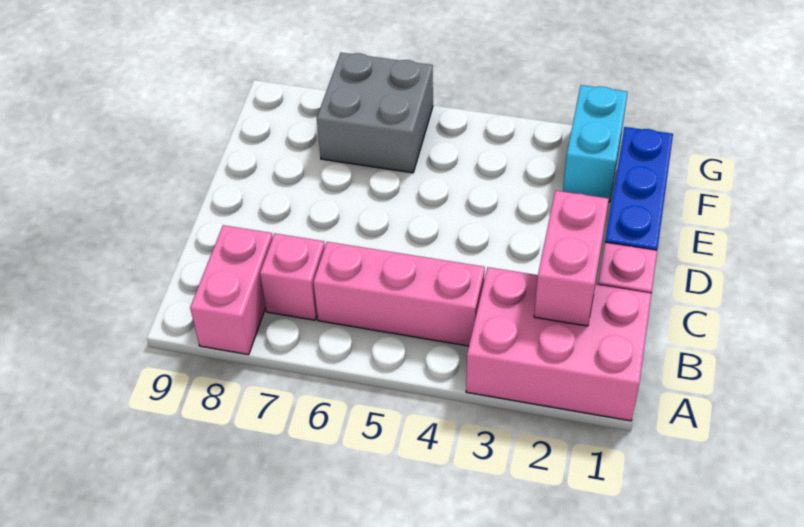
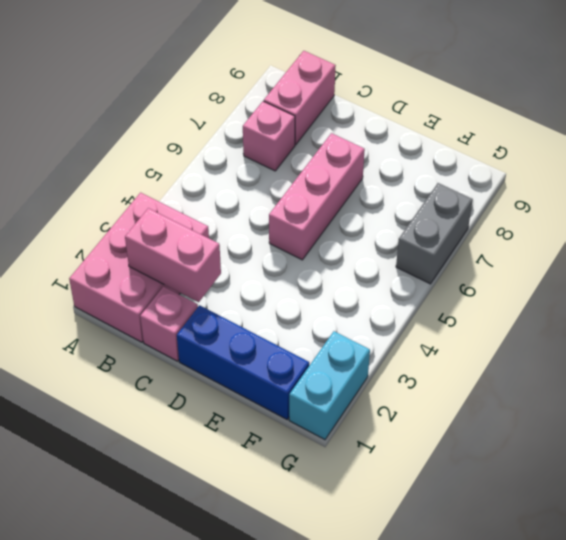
pink brick A8:B8 level 1 -> pink brick B8:B9 level 1
pink brick B4:B6 level 1 -> pink brick D5:D7 level 1
cyan brick F2:G2 level 1 -> cyan brick G1:G2 level 1
grey brick F6:G7 level 1 -> grey brick G6:G7 level 1

